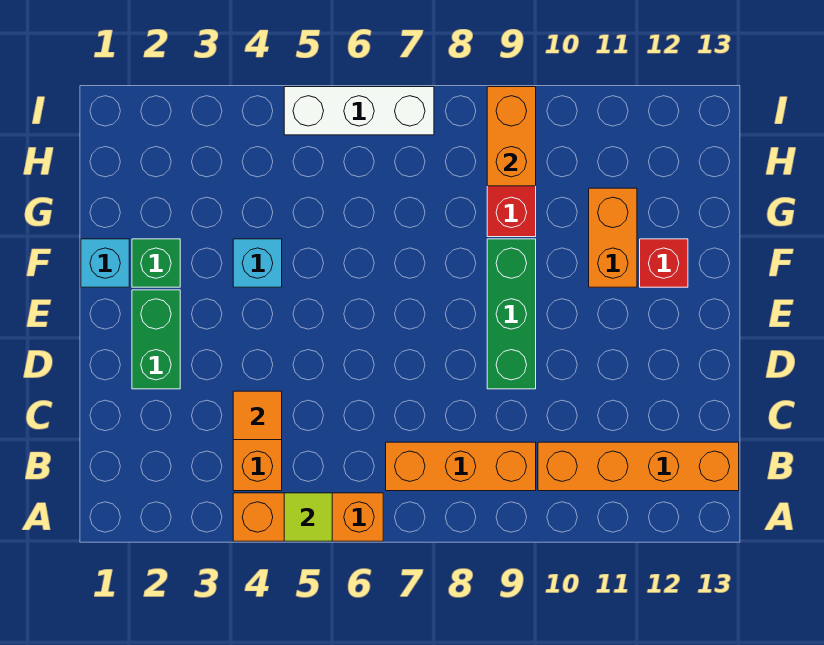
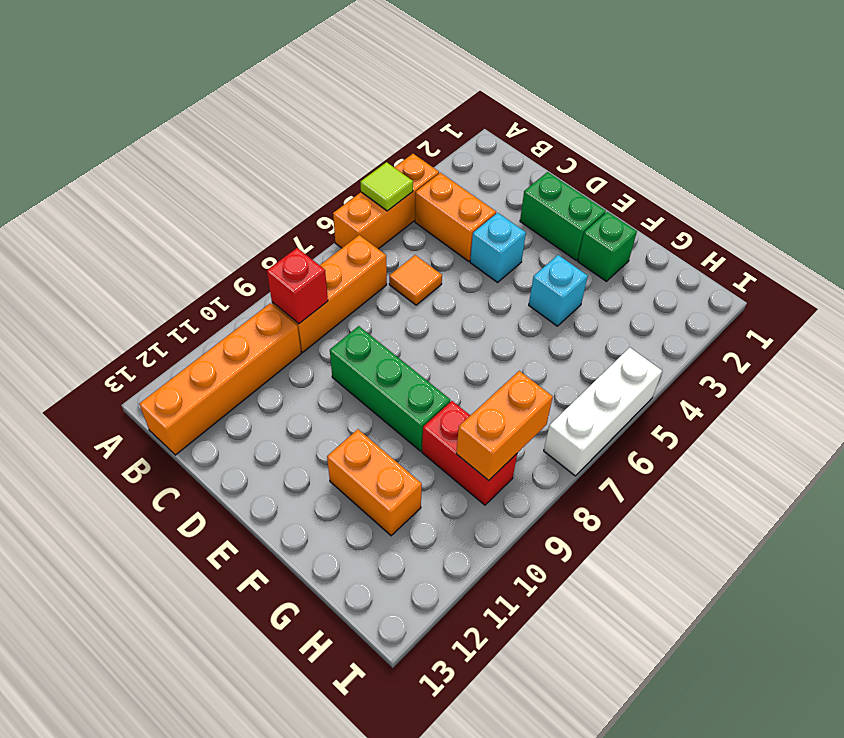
orange tile C4 level 2 -> orange tile C6 level 1
cyan brick F1 level 1 -> cyan brick D4 level 1
red brick F12 level 1 -> red brick B9 level 2
orange brick H9:I9 level 2 -> orange brick H8:H9 level 2

